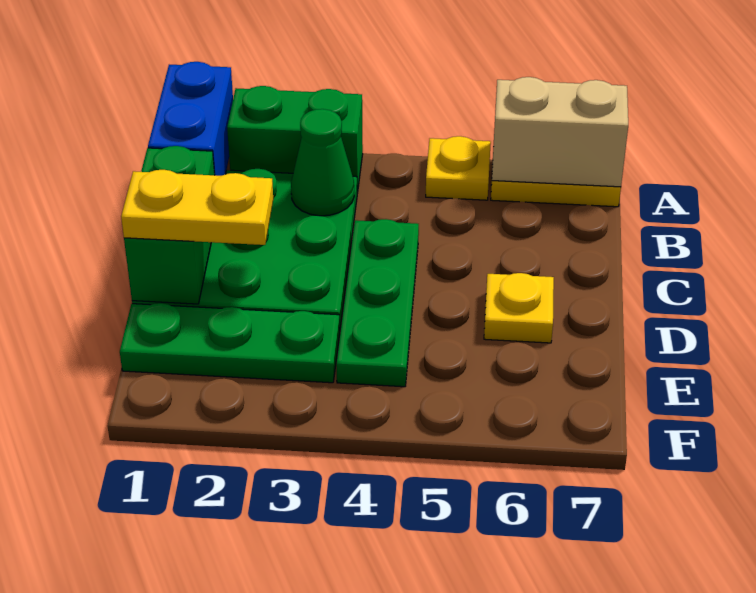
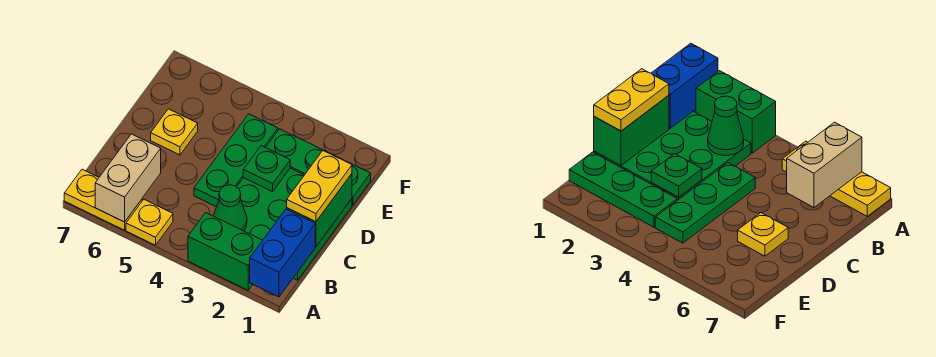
tan brick A6:A7 level 2 -> tan brick A6:B6 level 2
yellow plate D1:D2 level 3 -> yellow plate C1:D1 level 3
none -> green plate D3 level 2

